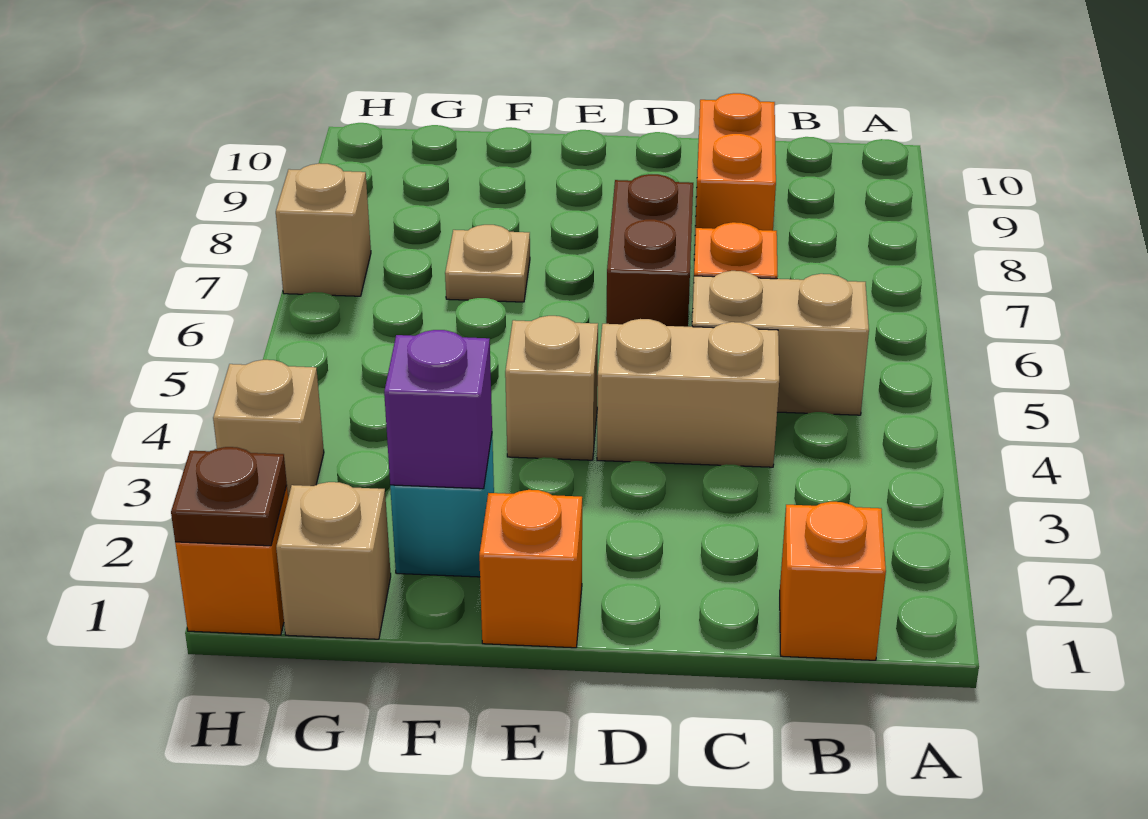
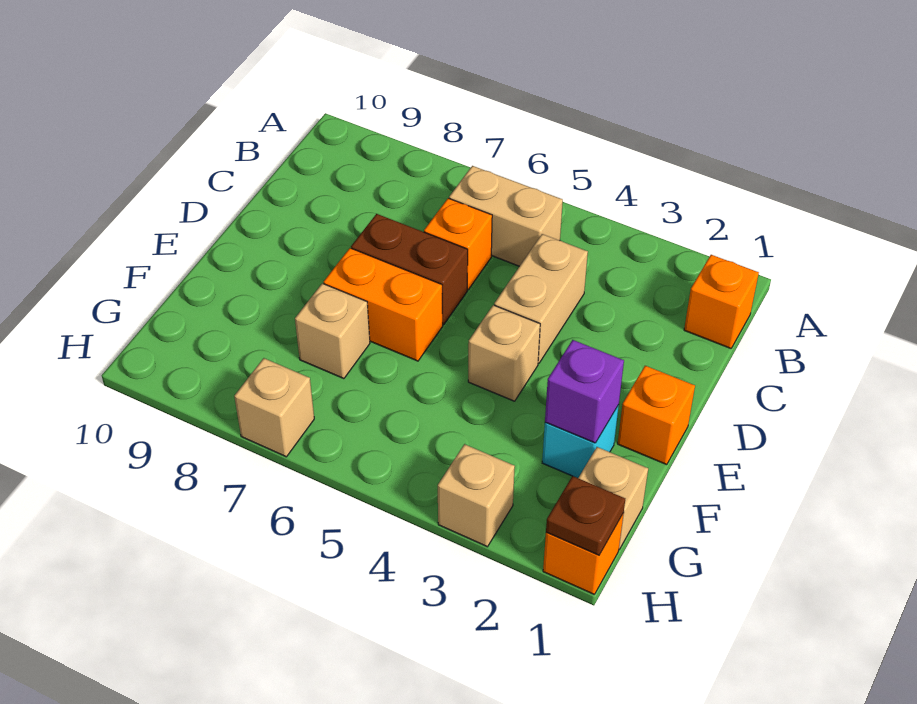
tan brick B5:C5 level 1 -> tan brick B5:B6 level 1
orange brick C8:C9 level 1 -> orange brick E6:E7 level 1
tan plate F7 level 1 -> tan brick F7 level 1

